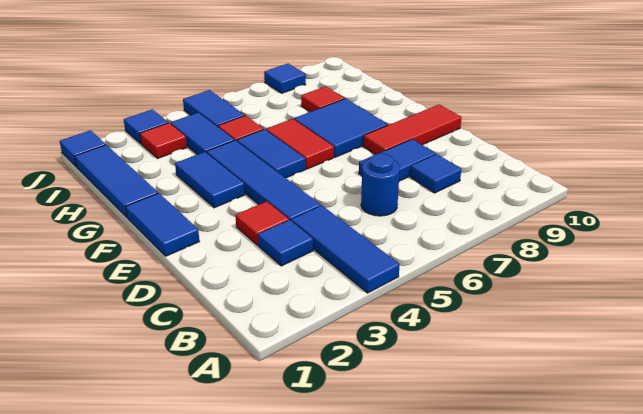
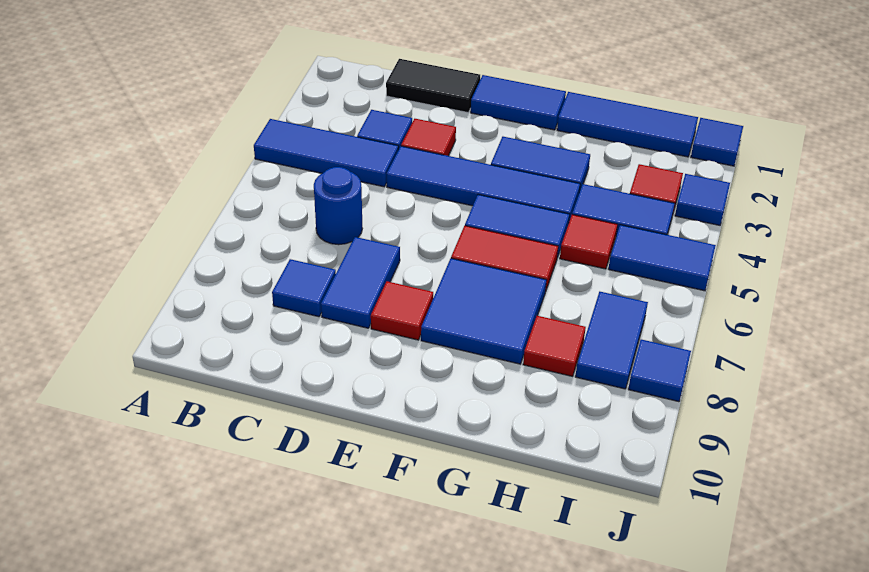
none -> black tile C1:D1 level 1
red tile E8:E10 level 1 -> red tile E8 level 1
none -> blue tile I7:I8 level 1

